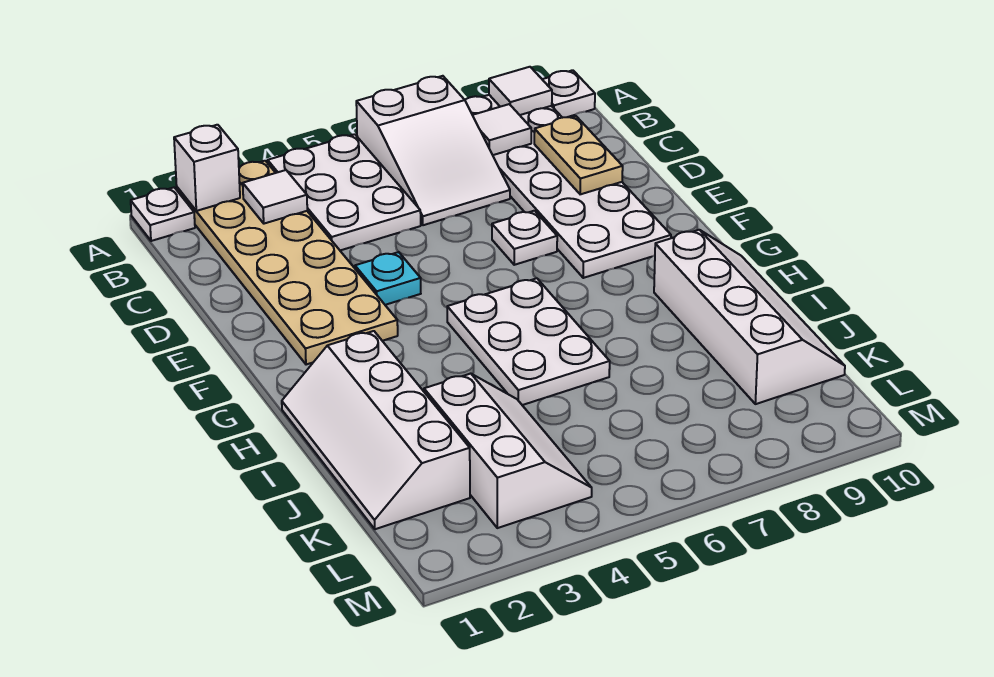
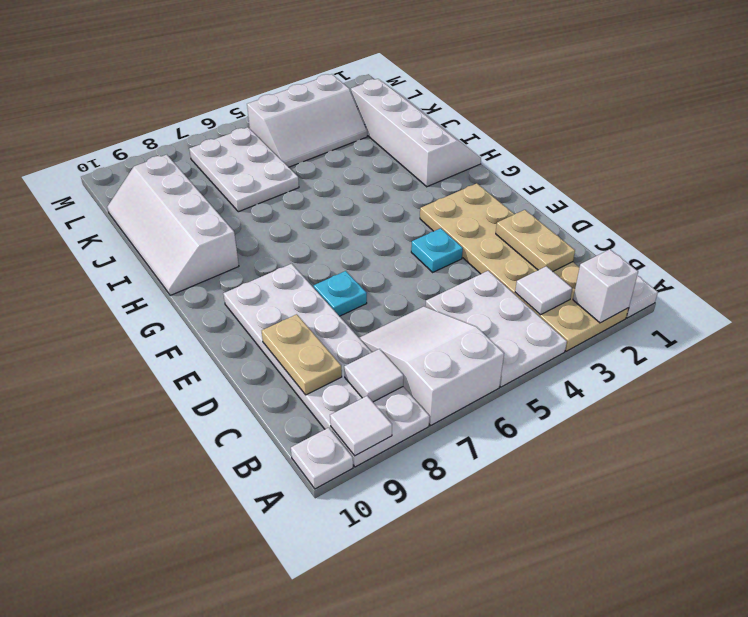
none -> tan plate C2:D2 level 2
white plate E7 level 1 -> cyan plate E7 level 1
white plate G5:I6 level 1 -> white plate J6:L7 level 1
white slope J3:L4 level 1 top 3 -> white slope K3:L5 level 1 top L

